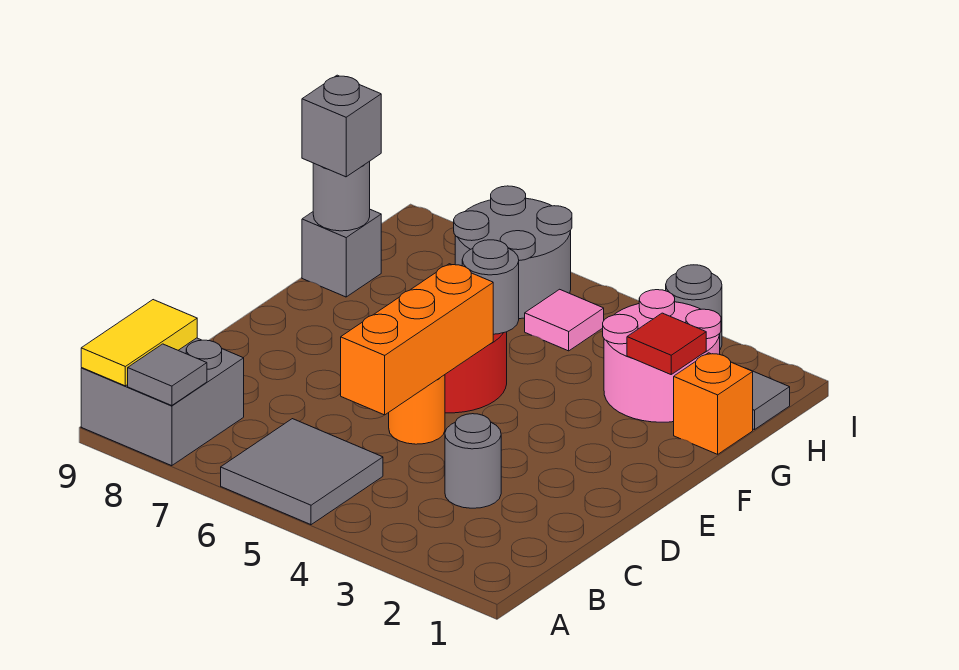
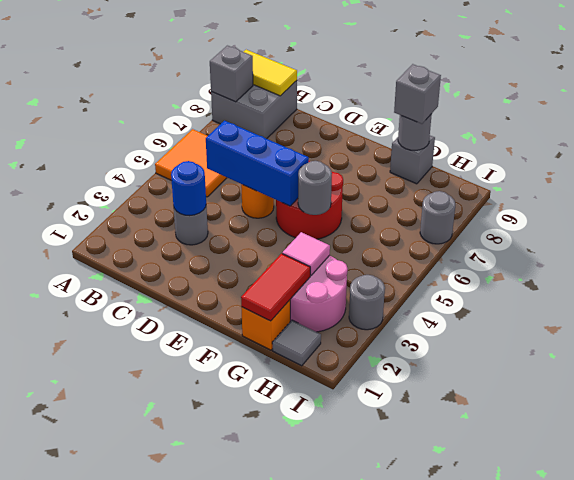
grey tile A5:B6 level 1 -> orange tile A5:B6 level 1
grey tile A8 level 2 -> grey brick A8 level 2
none -> blue round brick C3 level 2
orange brick C5:E5 level 2 -> blue brick C5:E5 level 2
red tile G2 level 2 -> red tile G1:G2 level 2
pink tile H5 level 1 -> pink tile G3 level 2
grey round brick H6:I7 level 1 -> grey round brick I7 level 1

